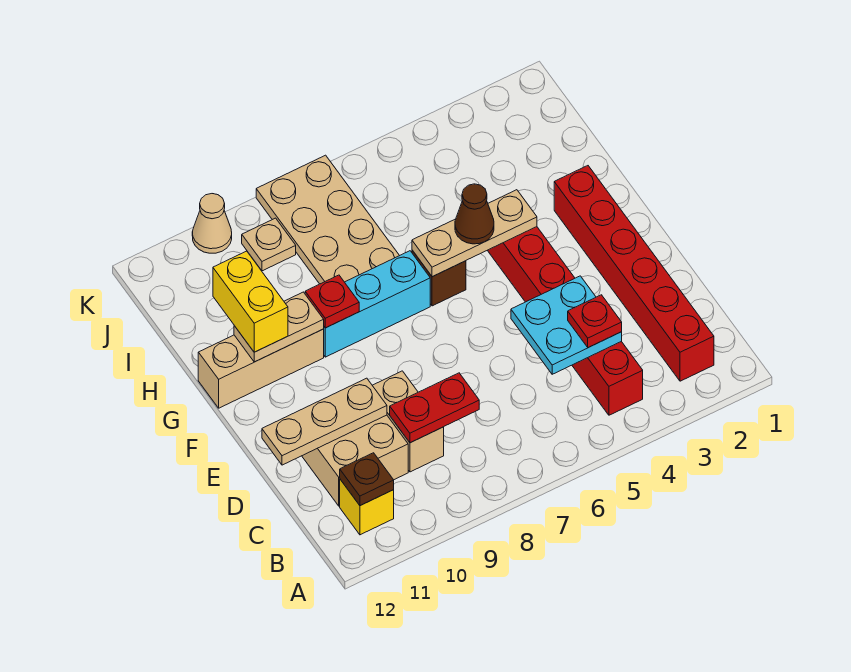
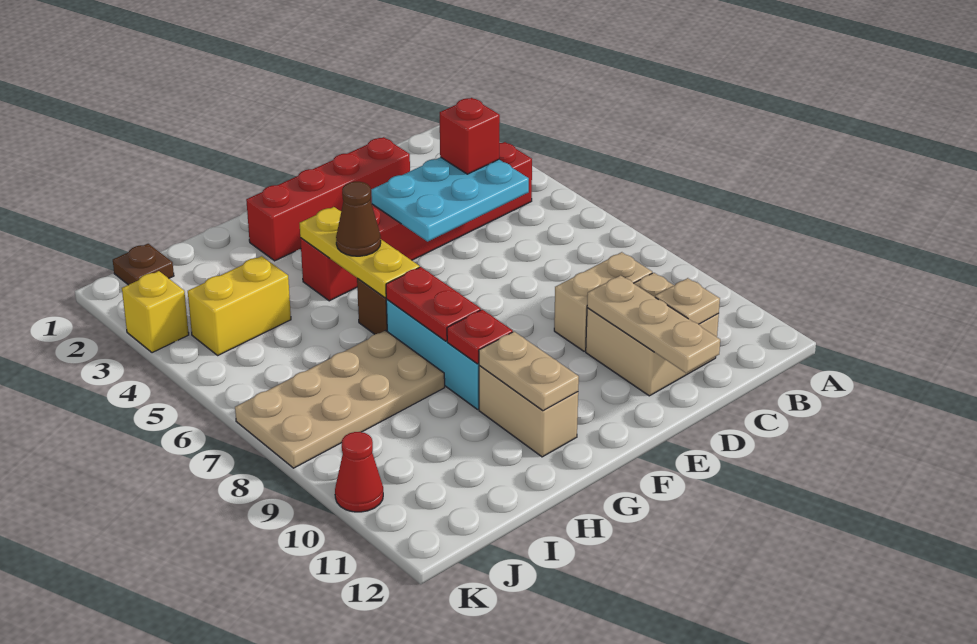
red brick B2:G2 level 1 -> red brick D2:G2 level 1
yellow brick B11 level 1 -> yellow brick K3 level 1
brown plate B11 level 2 -> brown plate J1 level 1
cyan plate C4:D5 level 2 -> cyan plate C4:E5 level 2
red plate C4 level 3 -> red brick C4 level 3
red plate C8:C9 level 2 -> red plate G7:G8 level 2
tan plate G4:G6 level 2 -> yellow plate G4:G6 level 2
tan brick G10:G12 level 1 -> tan brick G10:G11 level 1
yellow brick G11:H11 level 3 -> yellow brick I4:J4 level 1
tan plate J9 level 1 -> tan plate C11 level 2
tan cone K10 level 1 -> red cone K10 level 1

